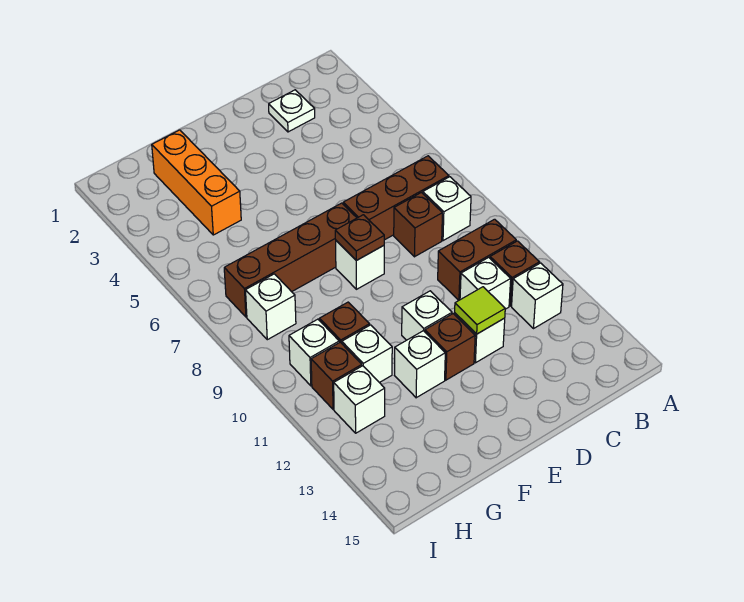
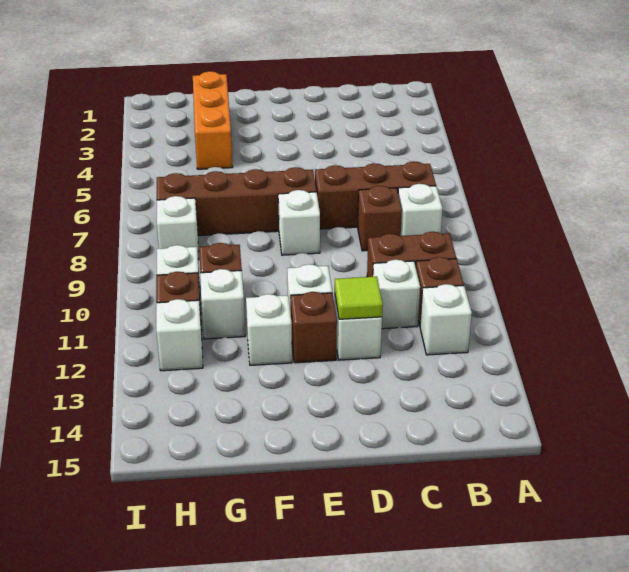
white plate C2 level 1 -> none
brown plate E8 level 2 -> none

